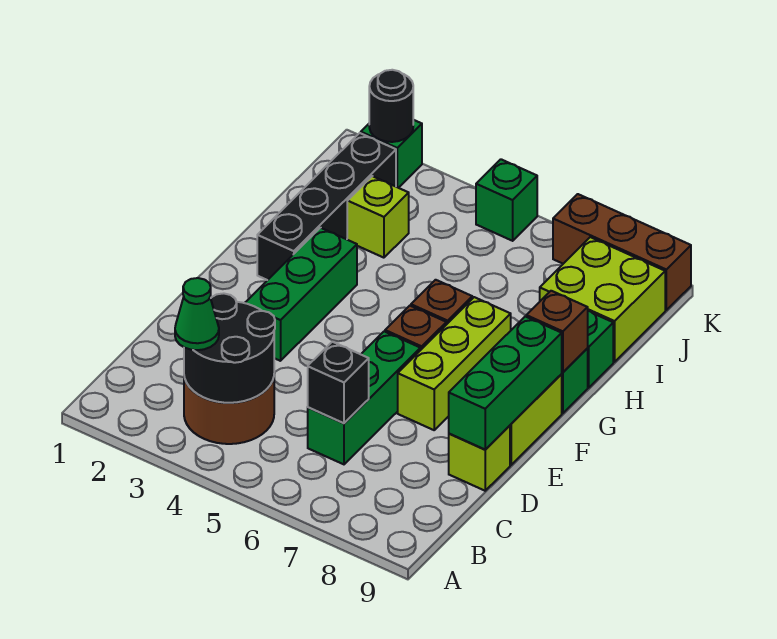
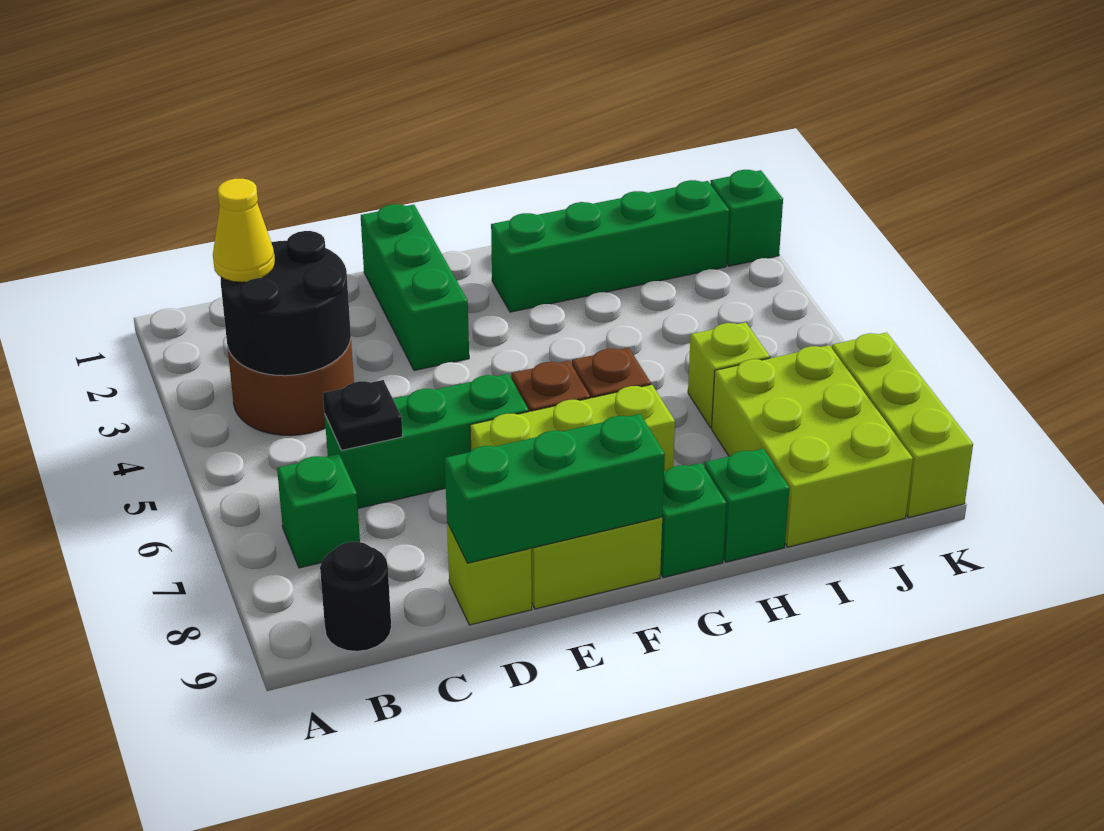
green cone B3 level 3 -> yellow cone B3 level 3
black brick C6 level 2 -> black plate C6 level 2
green brick E3:G3 level 1 -> green brick E1:E3 level 1
black brick G2:J2 level 1 -> green brick G2:J2 level 1
brown brick G9 level 2 -> none
lime brick I3 level 1 -> lime brick I6 level 1
lime brick I8:J9 level 1 -> lime brick I7:J9 level 1
black round brick K2 level 2 -> black round brick B9 level 1
green brick K5 level 1 -> green brick B7 level 1
brown brick K7:K9 level 1 -> lime brick K7:K9 level 1

